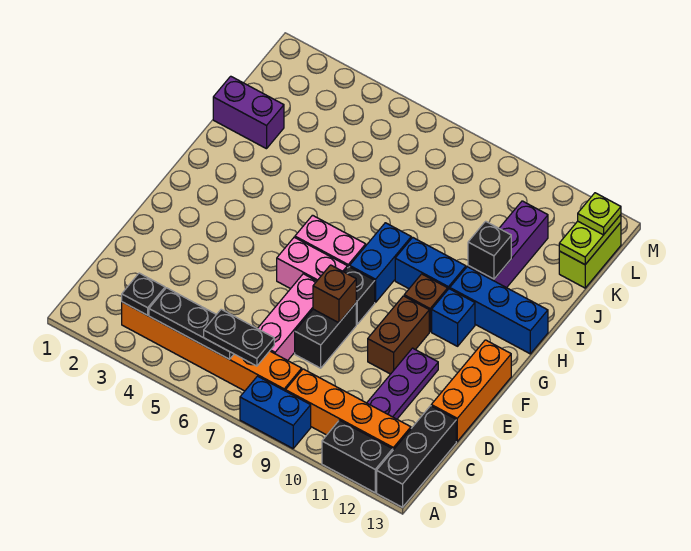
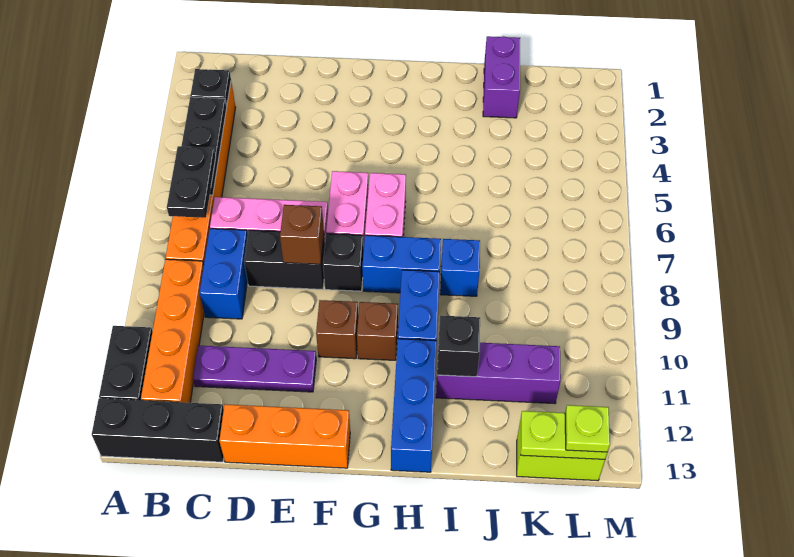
blue brick A8:A9 level 1 -> blue brick C8:C9 level 1
brown brick E10:F10 level 1 -> brown brick F10 level 1
blue brick G11 level 1 -> blue brick I8 level 1

